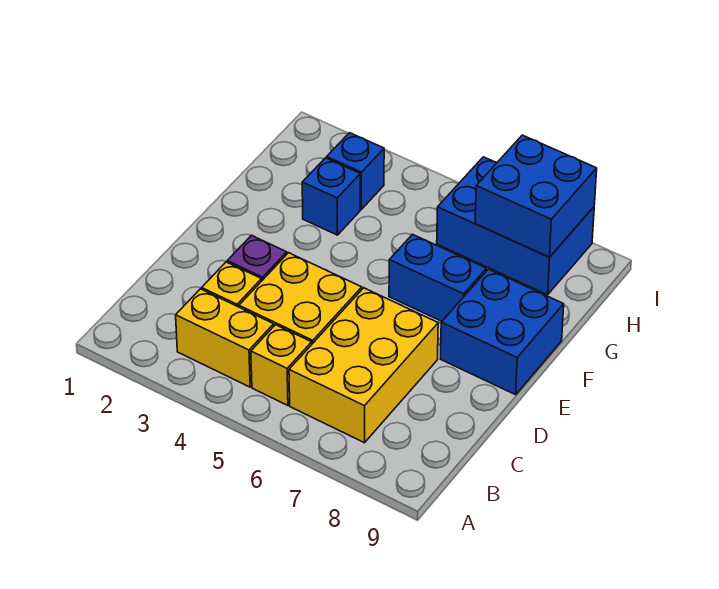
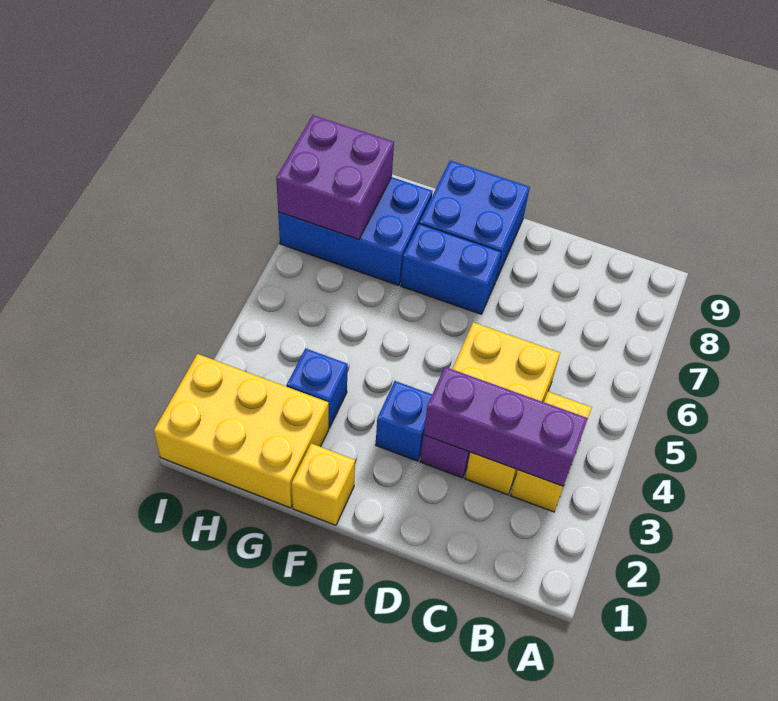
none -> purple brick B3:D3 level 2
yellow brick B5 level 1 -> yellow brick F1 level 1
yellow brick B6:D7 level 1 -> yellow brick G1:I2 level 1
blue brick F6:F7 level 1 -> blue brick E7:F7 level 1
blue brick H3 level 1 -> blue brick E3 level 1
blue brick H6:I8 level 1 -> blue brick G7:I8 level 1
blue brick H7:I8 level 2 -> purple brick H7:I8 level 2

